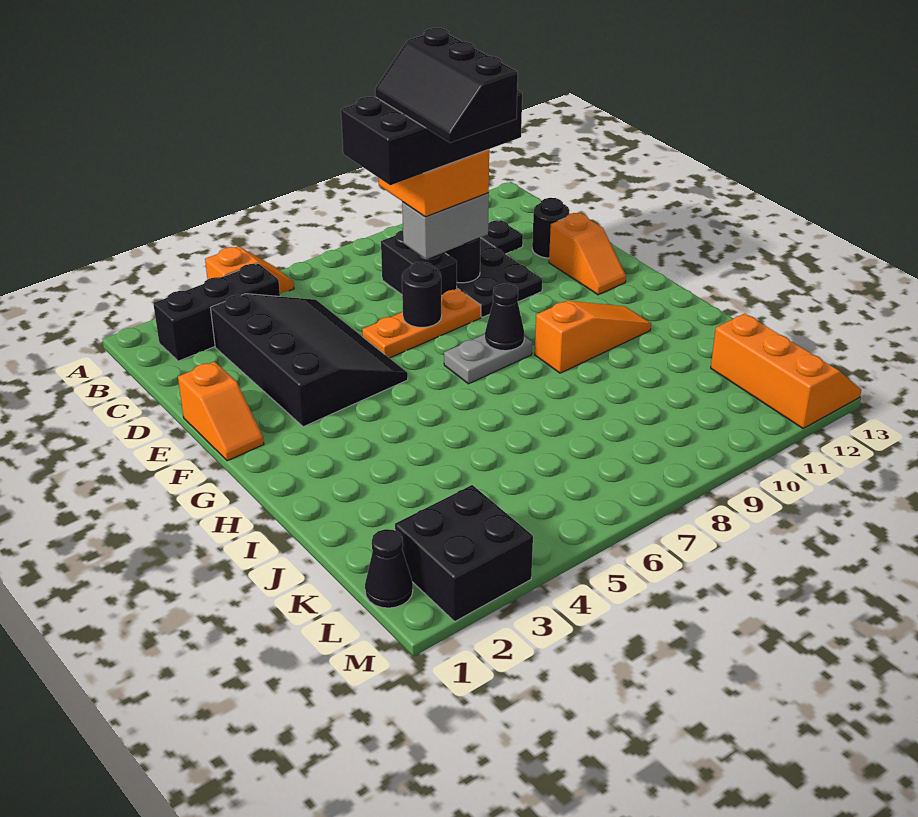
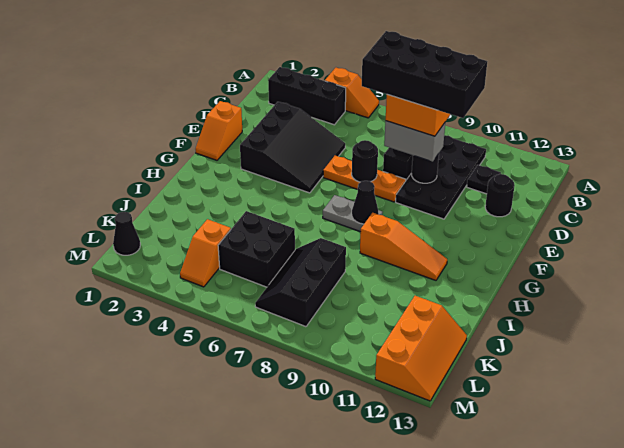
black slope C3:F5 level 1 top 3 -> black slope D3:F5 level 1 top 3
black slope C8:E9 level 6 top 9 -> black slope J7:L8 level 1 top 8
orange slope E12:F12 level 1 top E -> orange slope K4:L4 level 1 top K
black brick L2:M3 level 1 -> black brick J5:K6 level 1

